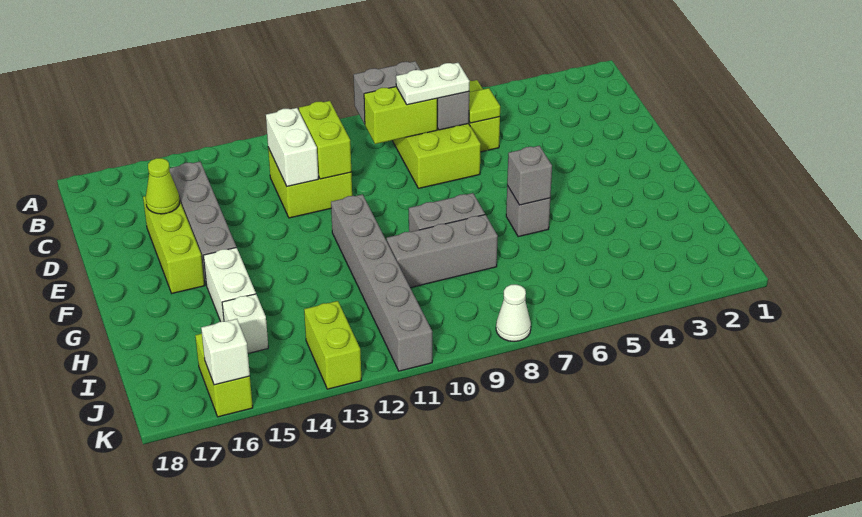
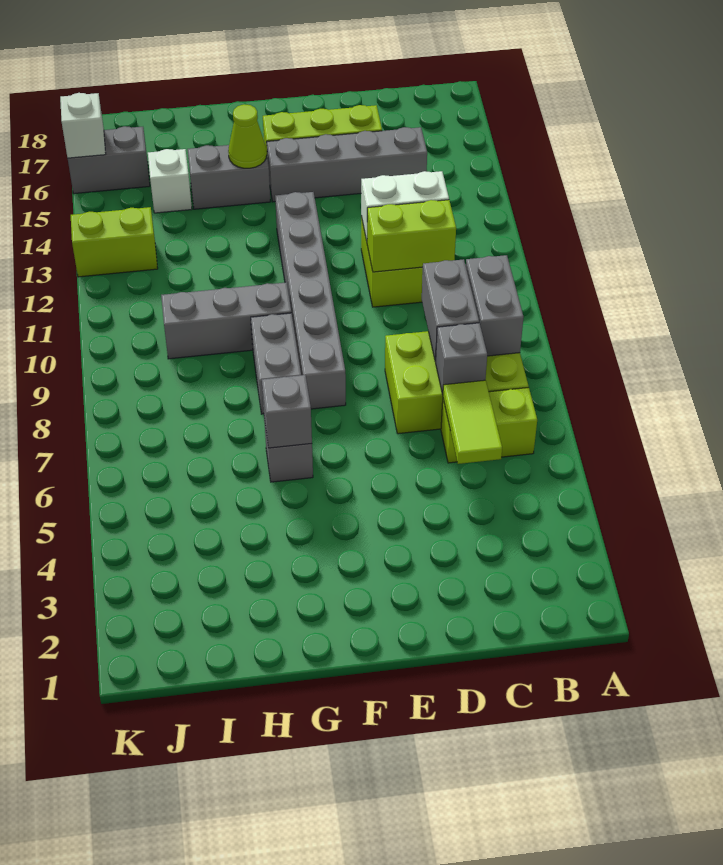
lime tile C6 level 2 -> lime tile C5:C6 level 2
white plate C7:C8 level 3 -> none
lime brick C8:C9 level 2 -> grey brick C8:C9 level 2
lime cone D16 level 2 -> lime cone G15 level 2
grey brick F11:K11 level 1 -> grey brick F8:F13 level 1
white brick G15:H15 level 1 -> grey brick G15:H15 level 1
grey brick H8:H10 level 1 -> grey brick G10:I10 level 1
lime brick J16:K16 level 1 -> grey brick J16:K16 level 1
white cone K8 level 1 -> none

